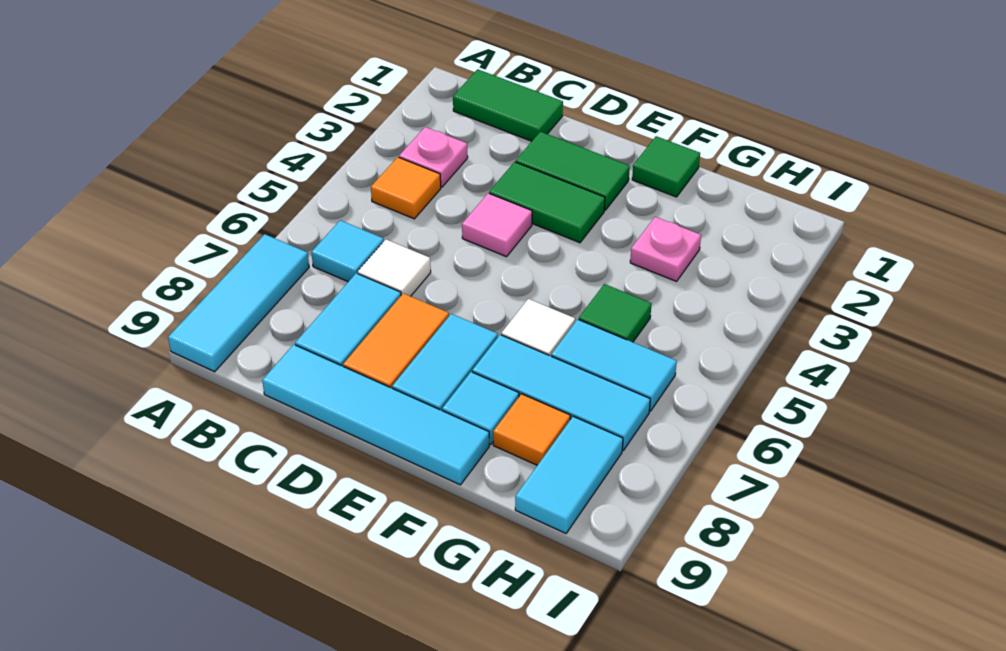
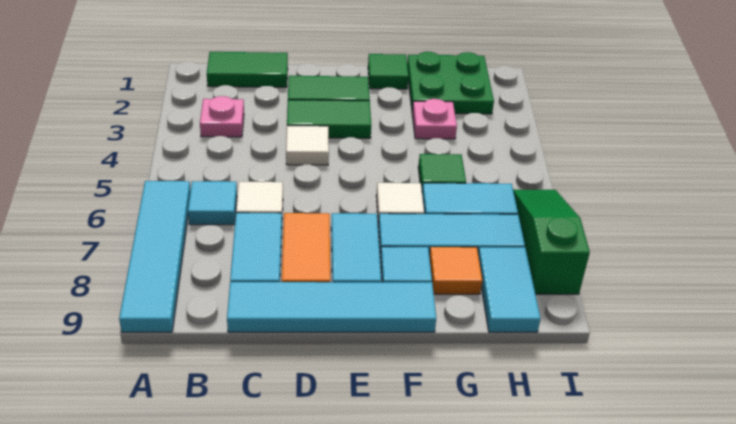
cyan tile A7:A9 level 1 -> cyan tile A6:A9 level 1
orange tile B4 level 1 -> none
pink tile D4 level 1 -> white tile D4 level 1
none -> green plate G1:H2 level 1
none -> green slope I6:I8 level 1 top 8

